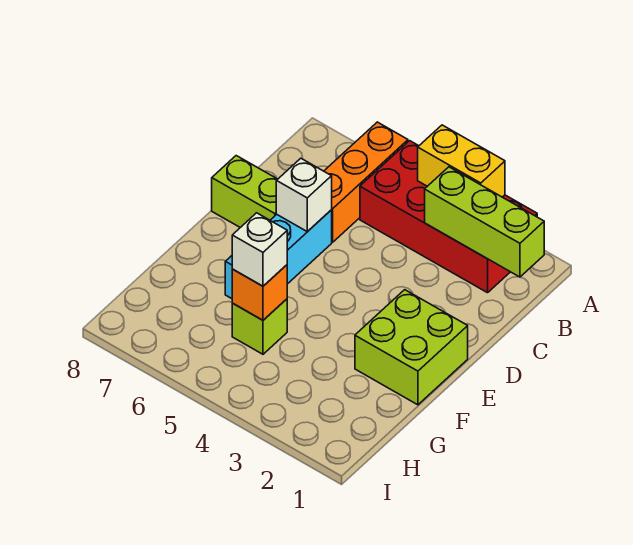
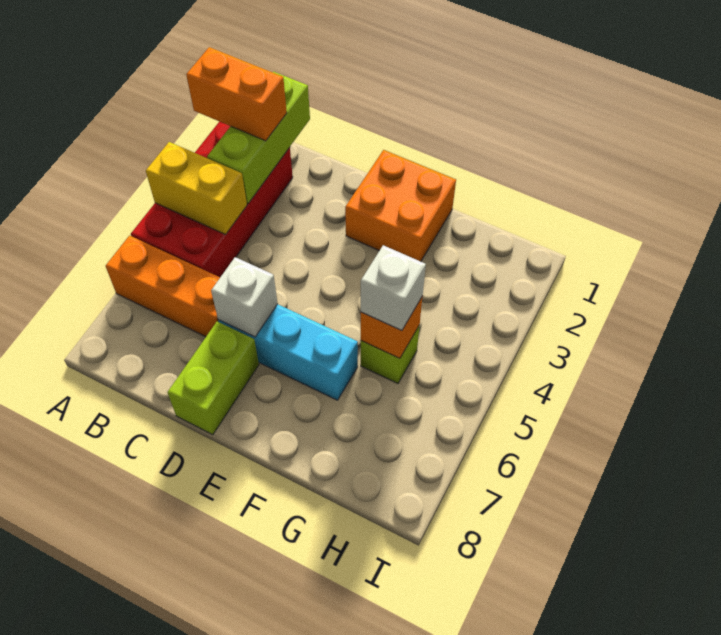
none -> orange brick A2:B2 level 3
yellow brick A3:A4 level 2 -> yellow brick A4:B4 level 2
lime brick E1:F2 level 1 -> orange brick E1:F2 level 1

